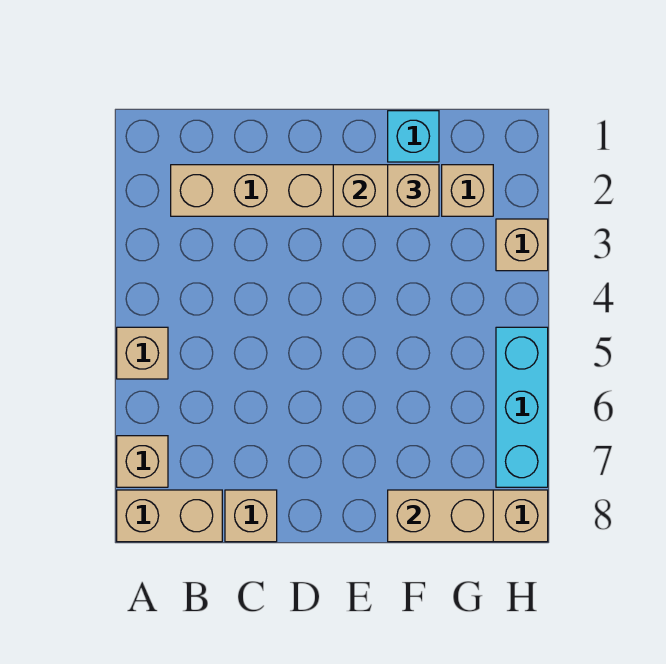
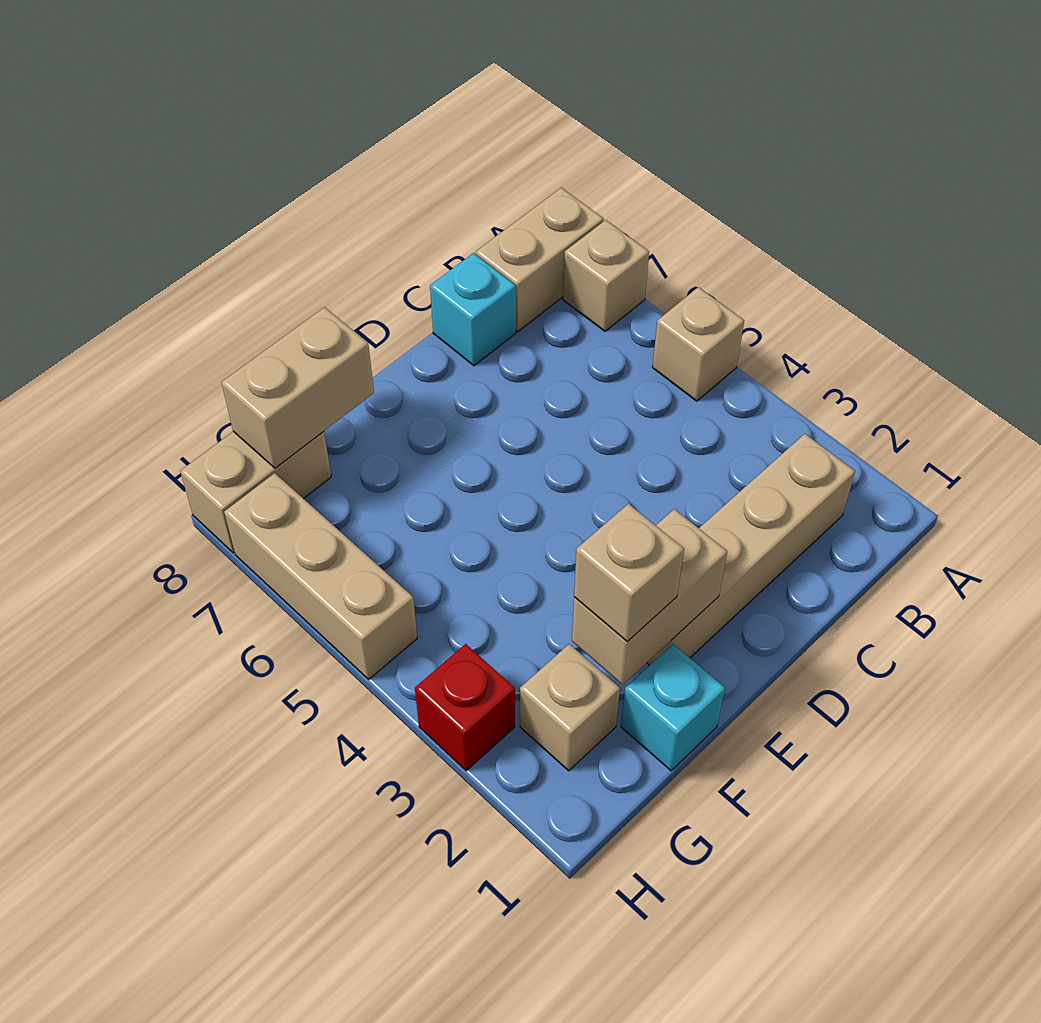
tan brick C8 level 1 -> cyan brick C8 level 1
tan brick H3 level 1 -> red brick H3 level 1
cyan brick H5:H7 level 1 -> tan brick H5:H7 level 1

